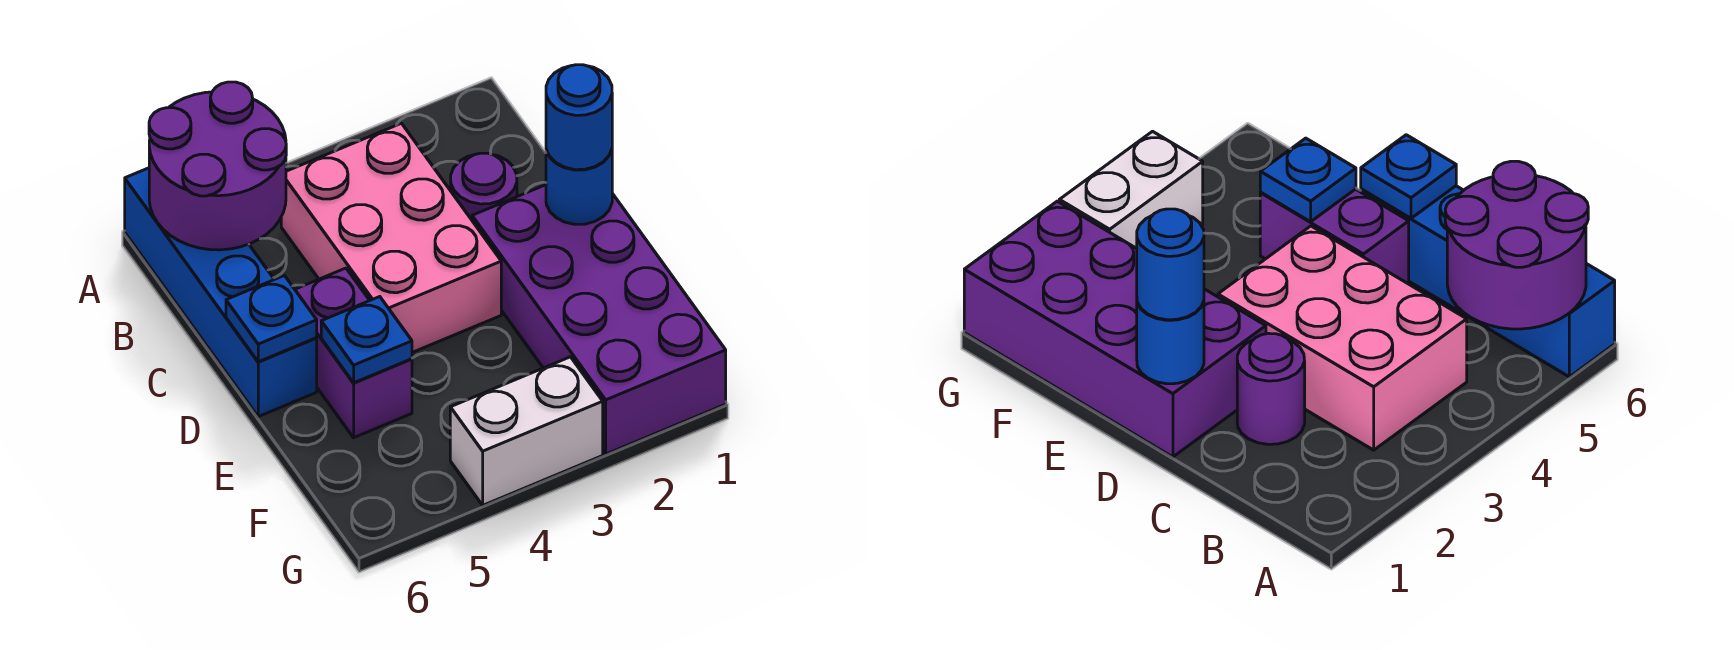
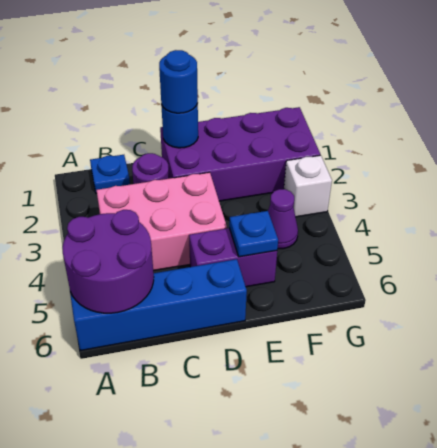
blue plate D6 level 2 -> blue plate B1 level 1
none -> purple cone F4 level 1
white brick G3:G4 level 1 -> white brick G3 level 1

